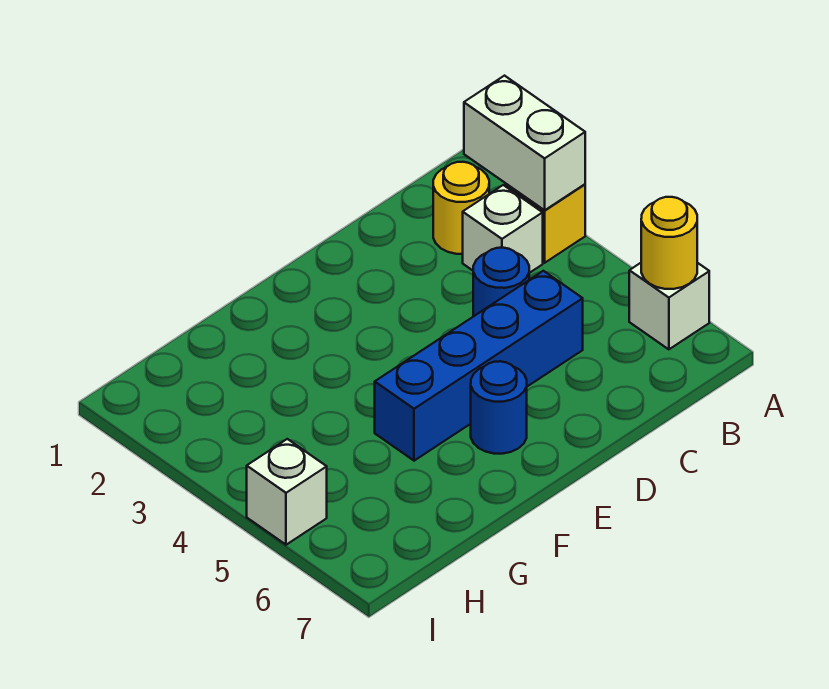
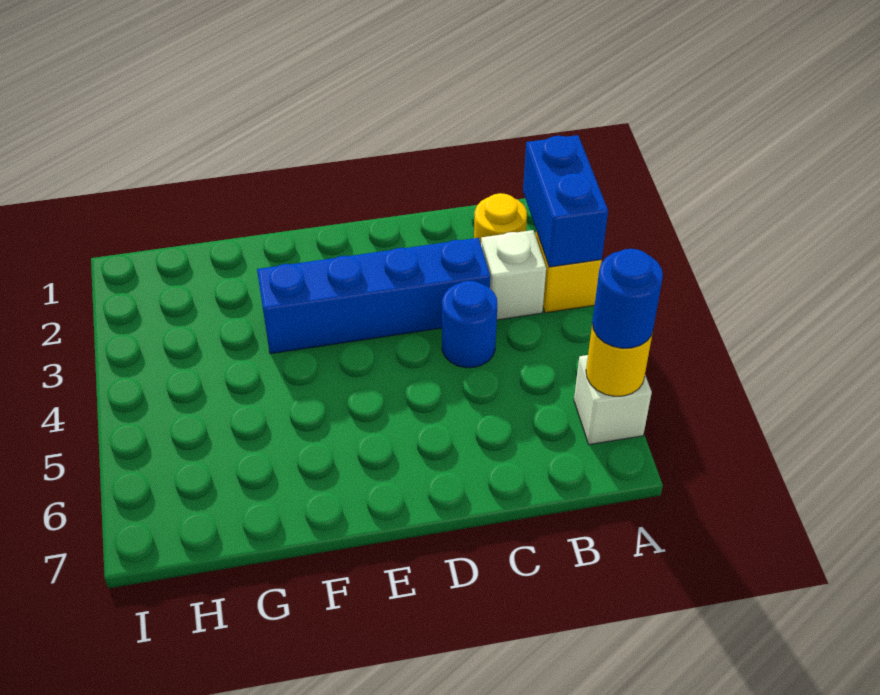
white brick A2:A3 level 2 -> blue brick A2:A3 level 2
blue brick C5:F5 level 1 -> blue brick C3:F3 level 1
blue round brick E6 level 1 -> blue round brick A6 level 3
white brick I5 level 1 -> none

